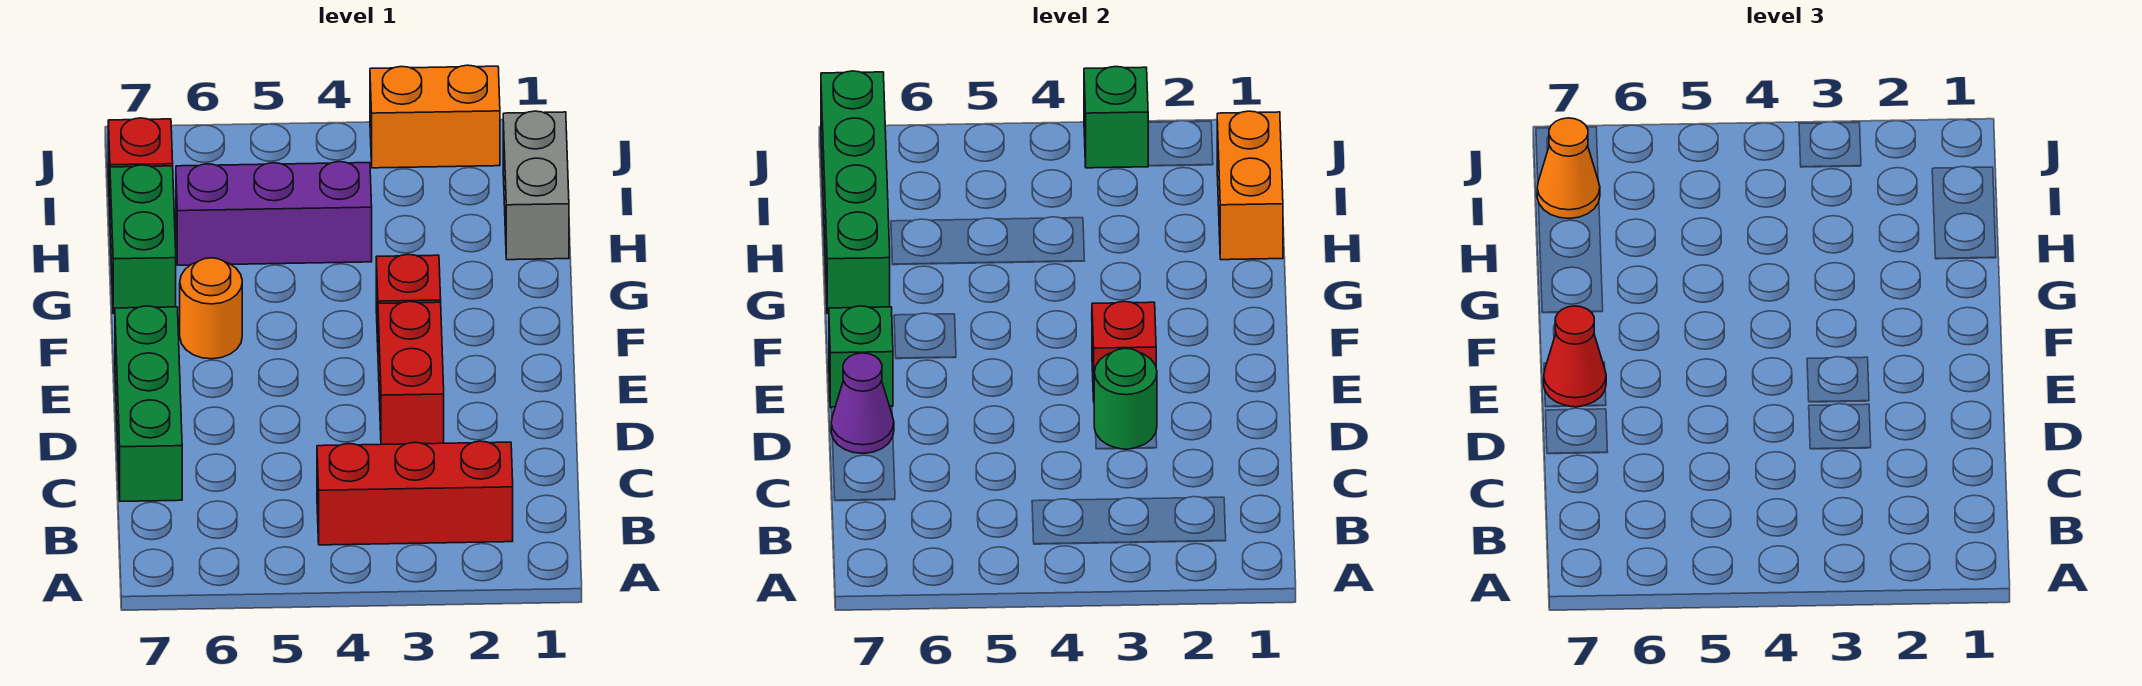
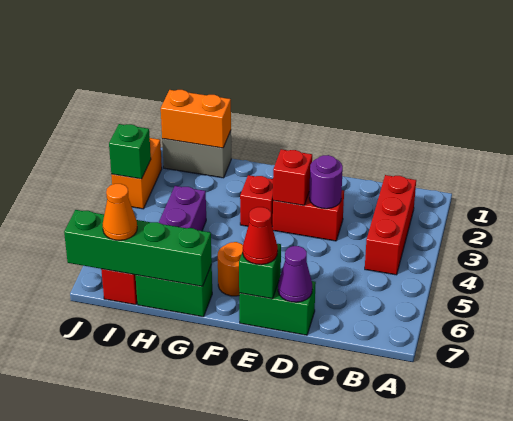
green brick C7:E7 level 1 -> green brick D7:E7 level 1
green round brick D3 level 2 -> purple round brick D3 level 2

